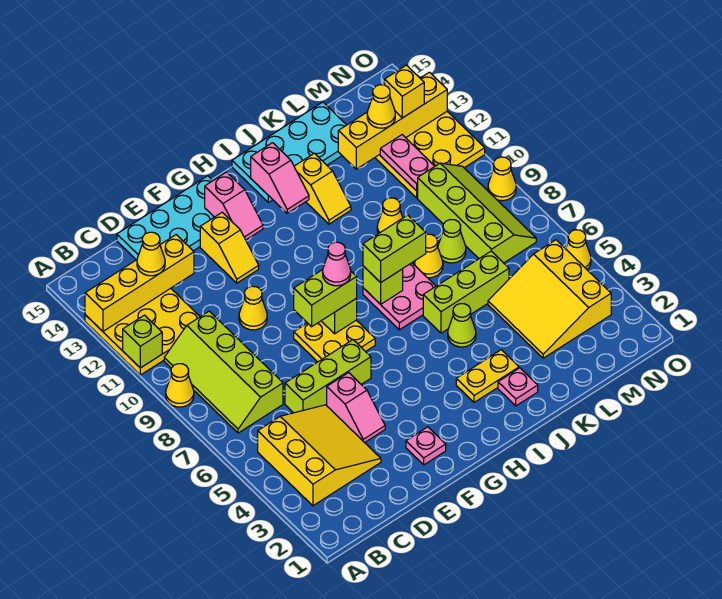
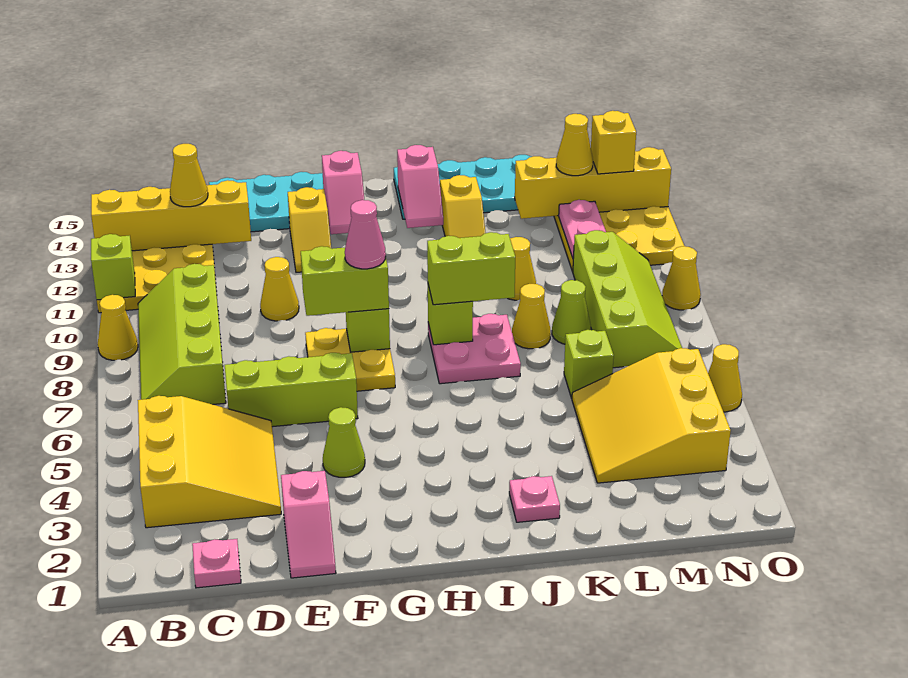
pink slope E4:E5 level 1 top 5 -> pink slope E1:E2 level 1 top 2
pink plate F2 level 1 -> pink plate C1 level 1
yellow plate I3:J3 level 1 -> none
lime cone J5 level 1 -> lime cone F4 level 1
lime brick J6:L6 level 1 -> lime brick L6 level 1

